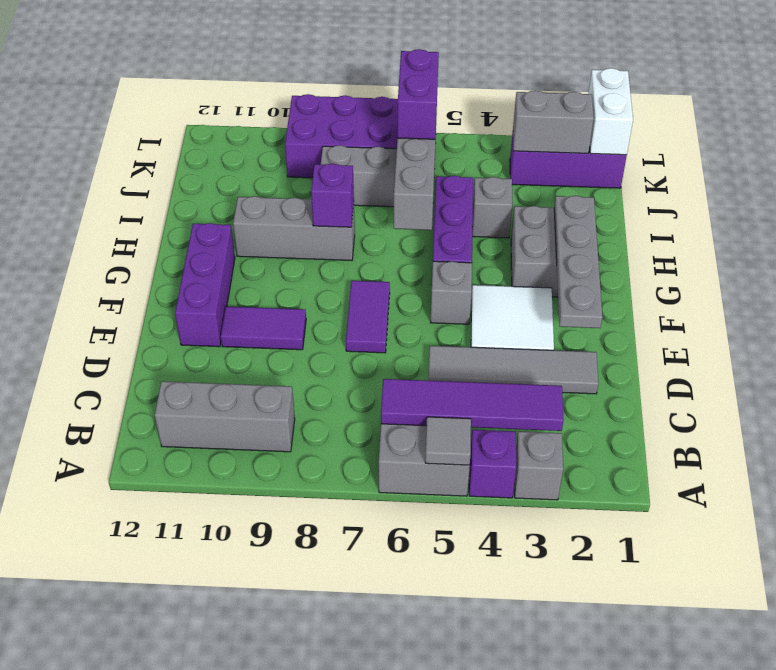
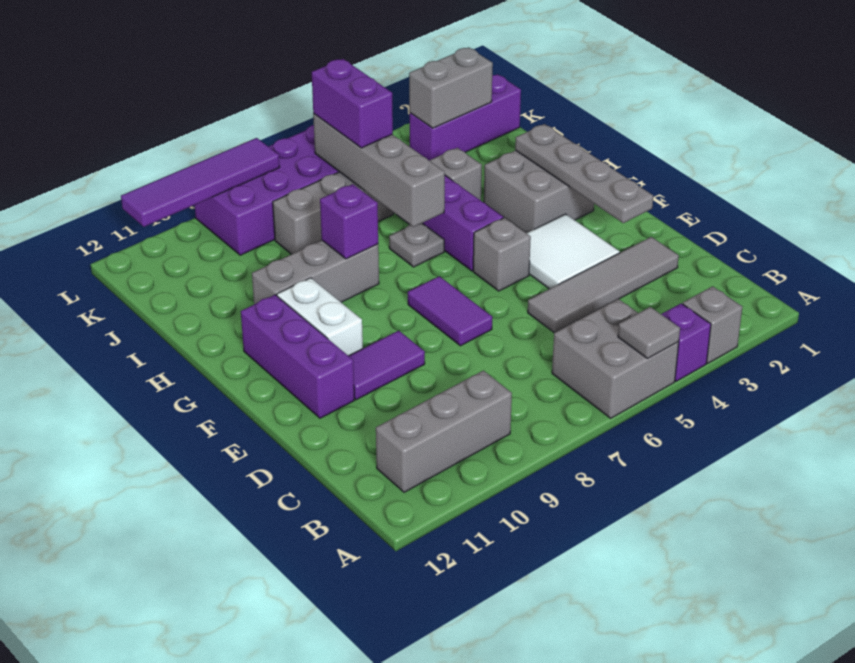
purple tile B3:B6 level 2 -> purple tile L8:L11 level 2
none -> grey plate H6 level 1
white brick K1:L1 level 2 -> white brick F10:G10 level 1

